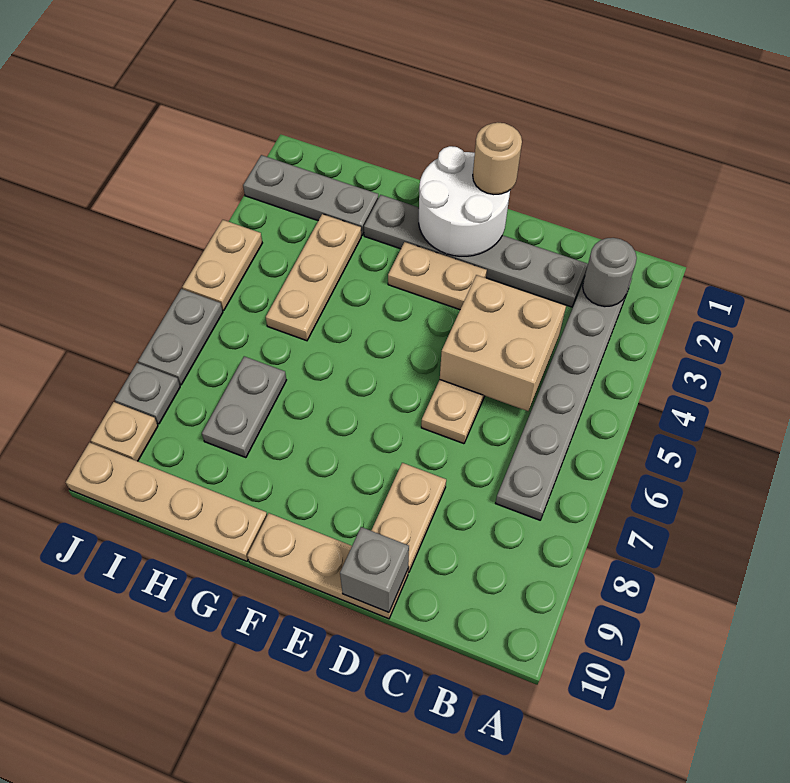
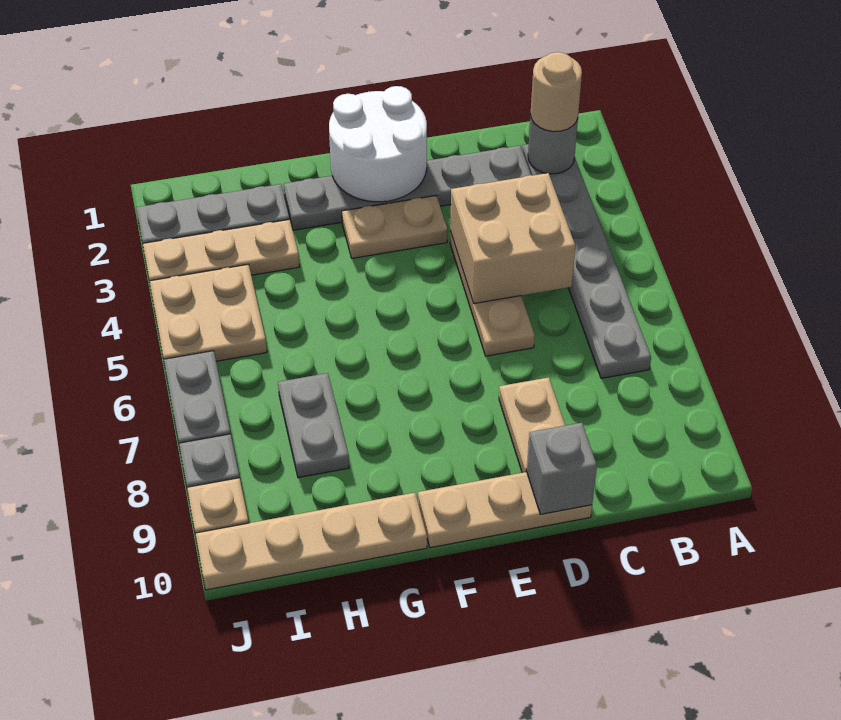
tan round brick E1 level 3 -> tan round brick B2 level 3
tan plate H3:H5 level 1 -> tan plate H3:J3 level 1
tan plate J4:J5 level 1 -> tan plate I4:J5 level 1

